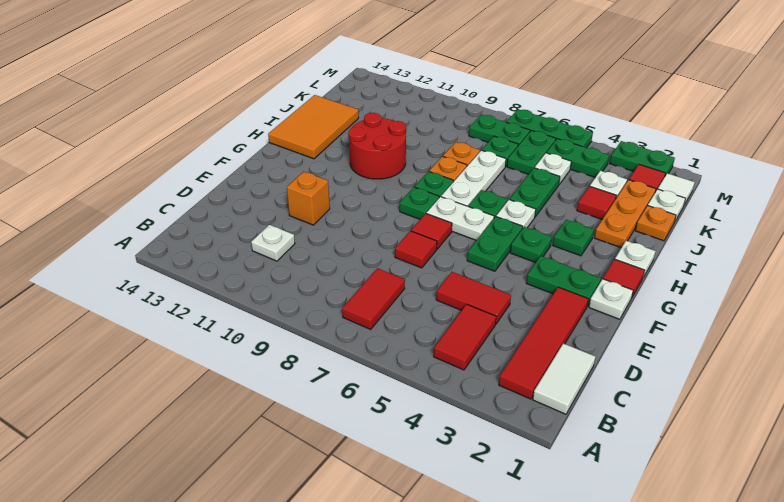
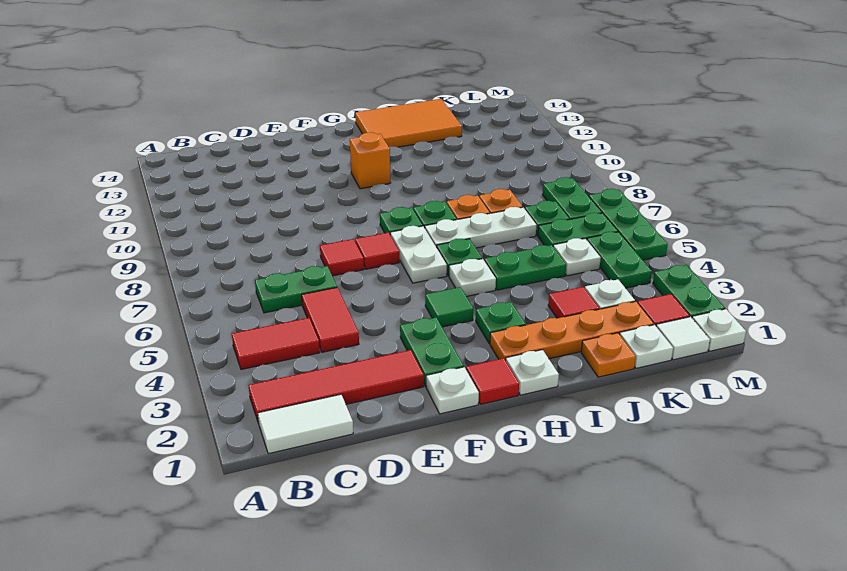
red tile B7:C7 level 1 -> none
white plate C11 level 1 -> white plate M1 level 1
orange brick E11 level 1 -> orange brick G11 level 1
green plate F5:G5 level 1 -> green plate C6:D6 level 1
green plate G4 level 1 -> green tile G4 level 1
red round brick H10:I11 level 1 -> none
orange plate I2:K2 level 1 -> orange plate H2:K2 level 1

